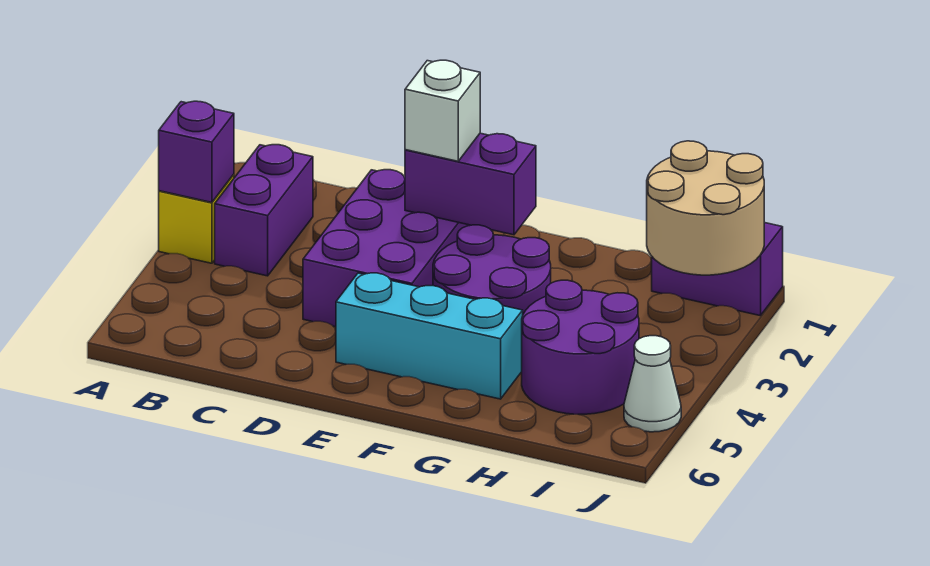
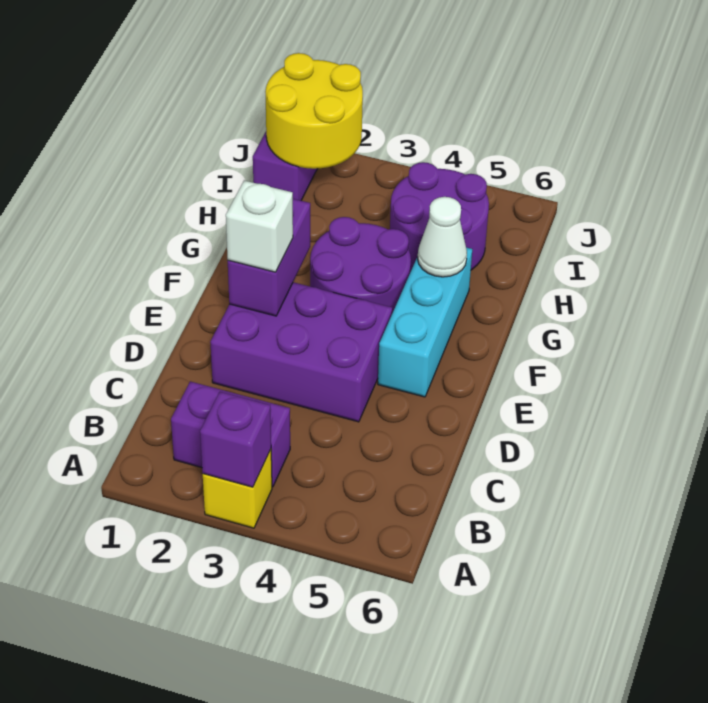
tan round brick I1:J2 level 2 -> yellow round brick I1:J2 level 2
white cone J5 level 1 -> white cone G5 level 2

